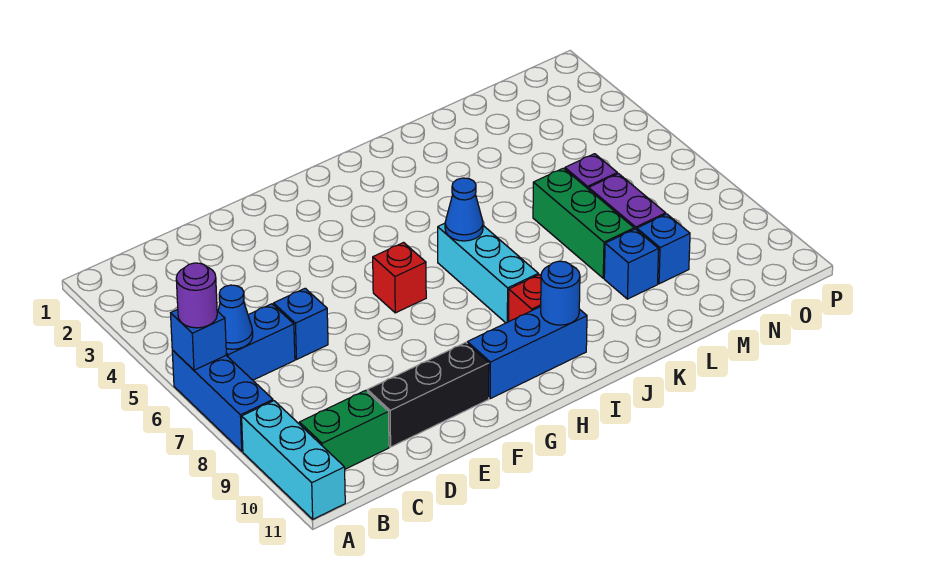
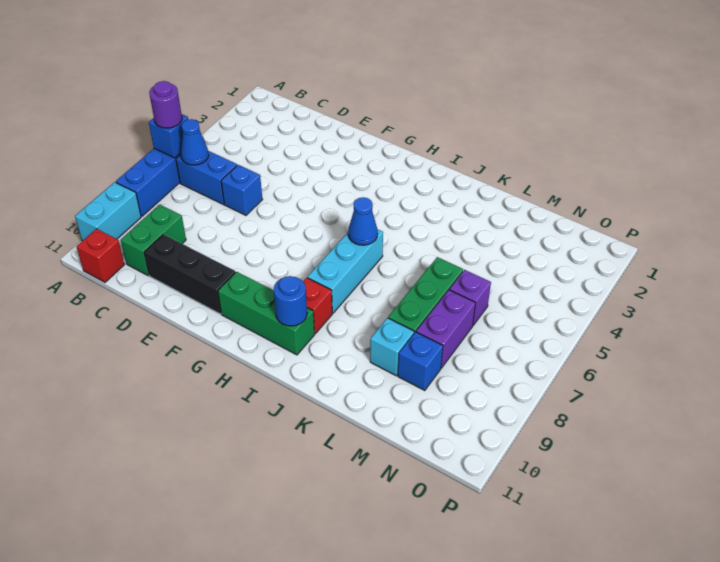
cyan brick A9:A11 level 1 -> cyan brick A9:A10 level 1
green brick B10:C10 level 1 -> green brick C9:C10 level 1
red brick G6 level 1 -> red brick B11 level 1
blue brick G10:I10 level 1 -> green brick G10:I10 level 1
blue brick L9 level 1 -> cyan brick L9 level 1

